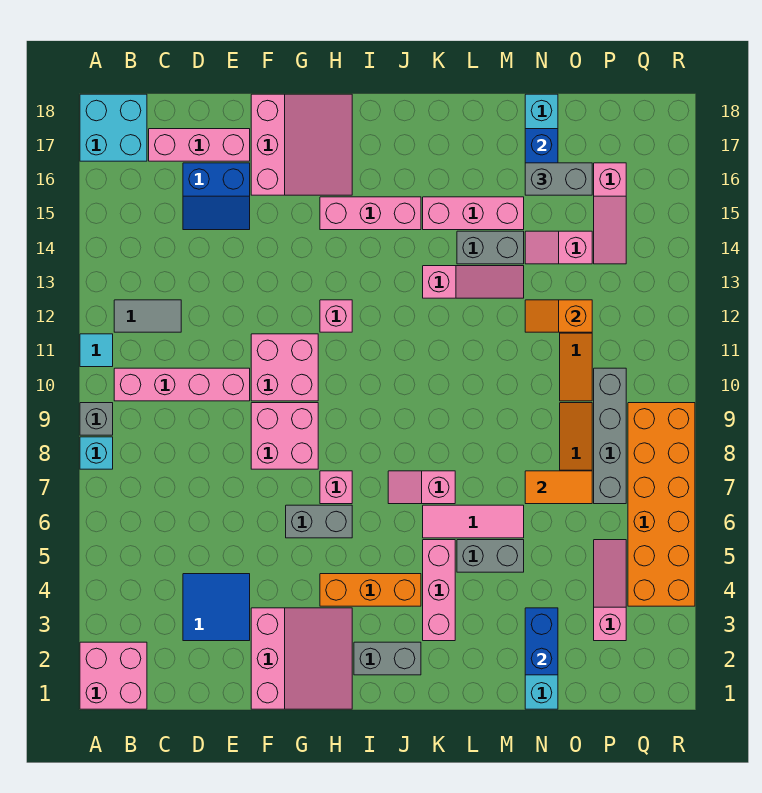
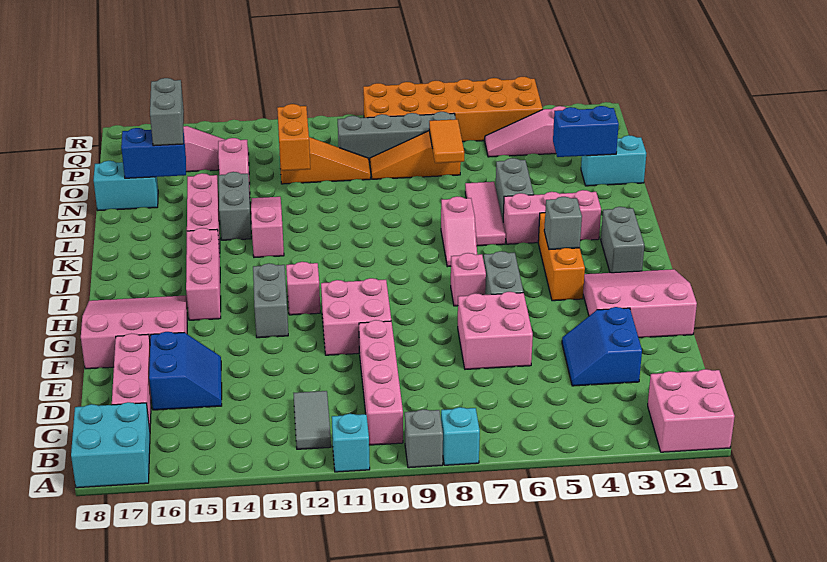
cyan tile A11 level 1 -> cyan brick A11 level 1
blue tile D3:E4 level 1 -> blue slope D3:E4 level 1 top 3
pink brick F8:G9 level 1 -> pink brick E6:F7 level 1
none -> grey brick G13:H13 level 1
none -> grey brick I4 level 2
orange slope N12:O12 level 2 top O -> orange brick N12:O12 level 2

